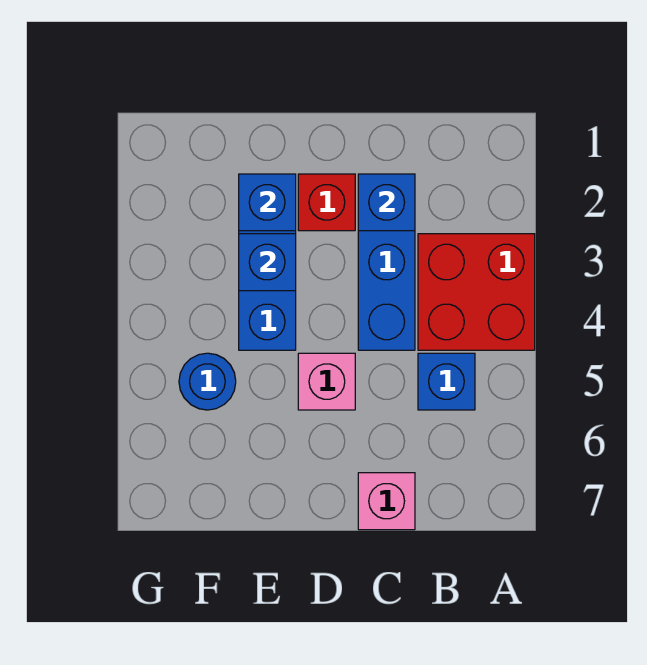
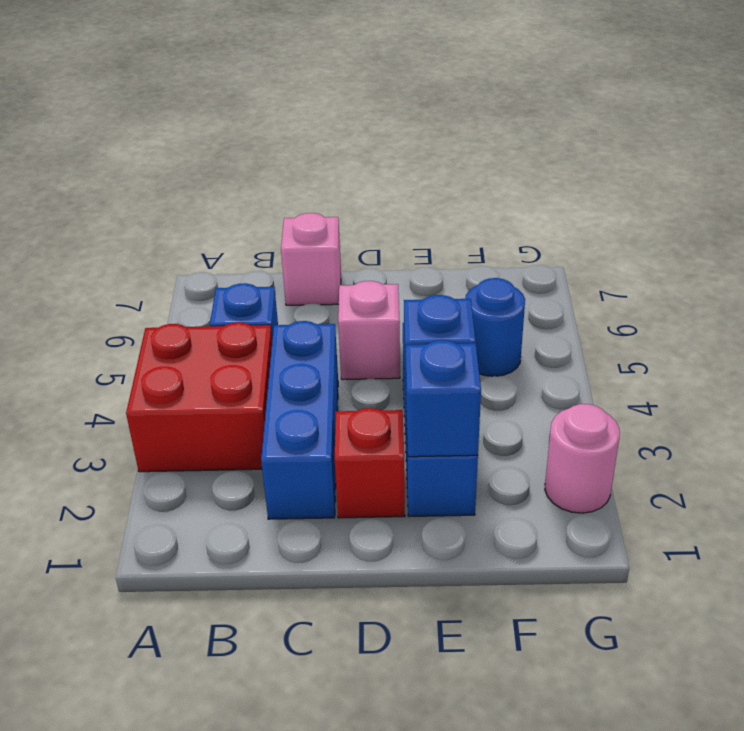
blue brick C2 level 2 -> none
none -> pink round brick G2 level 1

